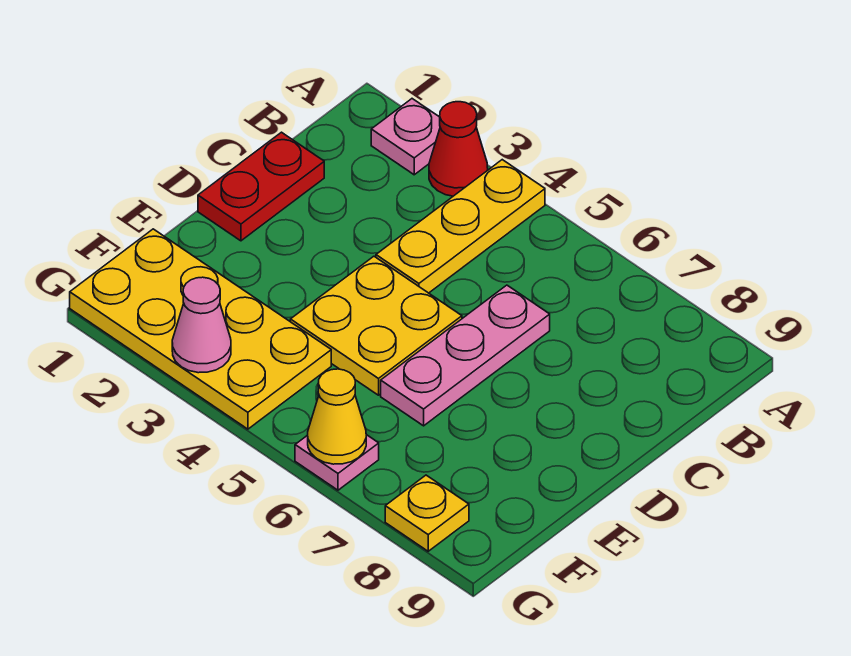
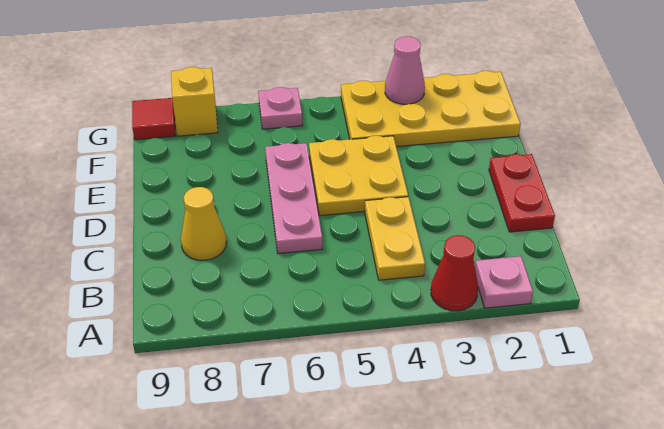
yellow plate A4:C4 level 1 -> yellow plate B4:C4 level 1
yellow cone G6 level 2 -> yellow cone C8 level 1
yellow plate G8 level 1 -> yellow brick G8 level 1
none -> red tile G9 level 1

